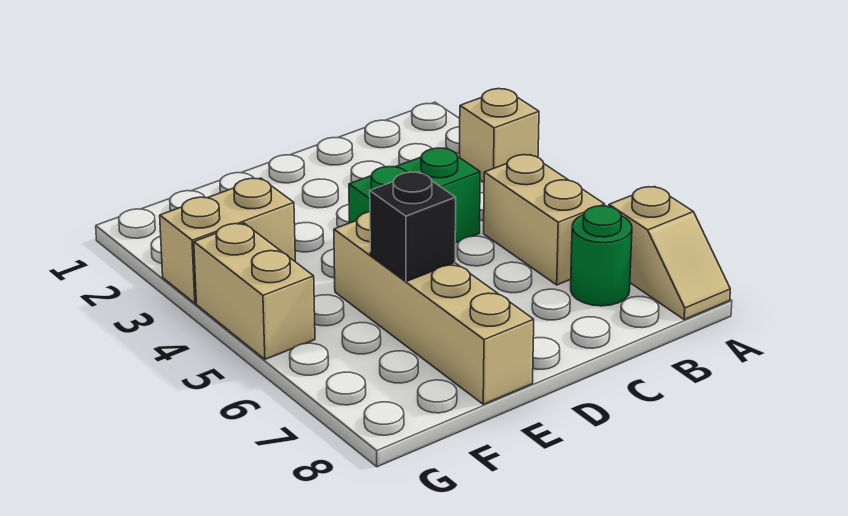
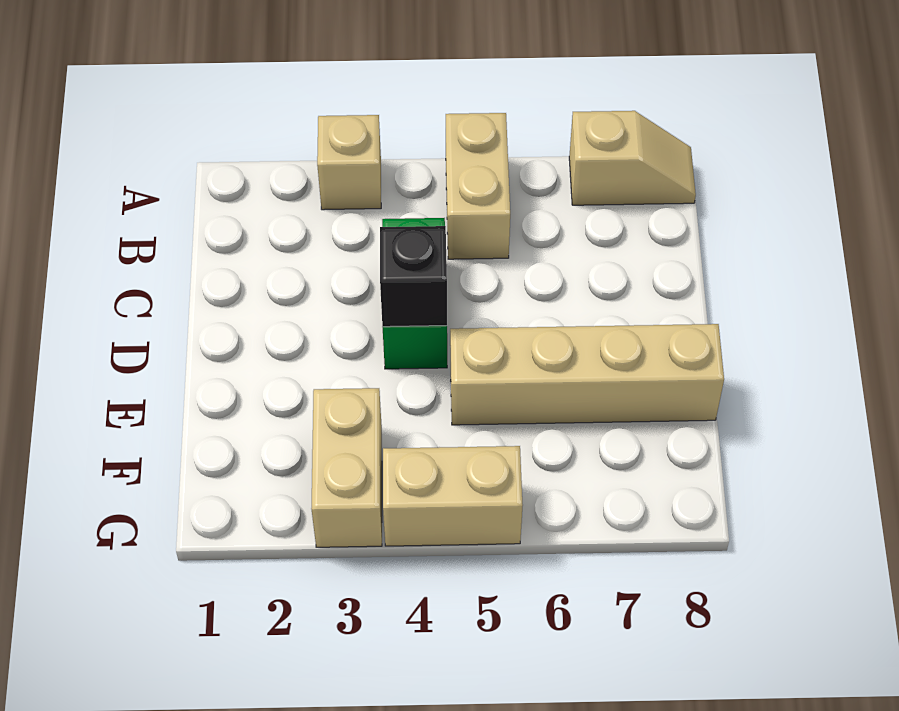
tan brick B5:B6 level 1 -> tan brick A5:B5 level 1
green round brick B7 level 1 -> none
black brick E6 level 2 -> black brick D4 level 2

